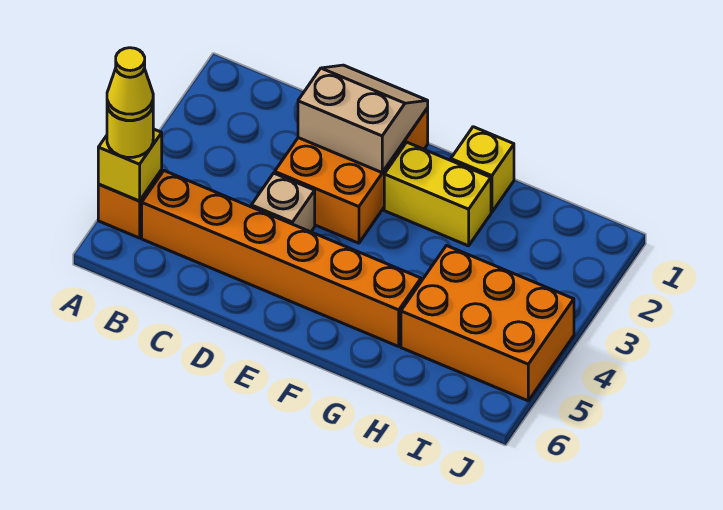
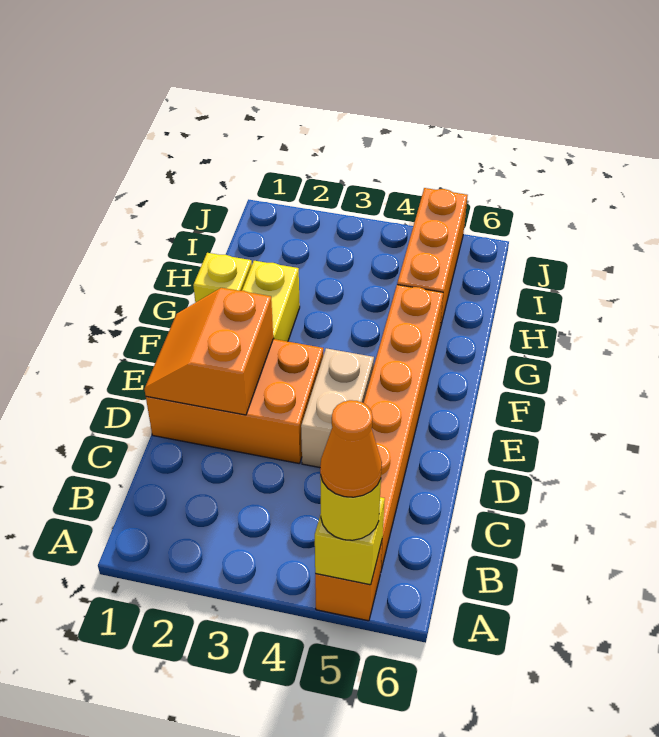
yellow cone A5 level 4 -> orange cone A5 level 4
tan slope D1:E2 level 2 top 2 -> orange slope D1:E2 level 2 top 2
tan brick D4 level 1 -> tan brick D4:E4 level 1
orange brick H4:J5 level 1 -> orange brick H5:J5 level 1

